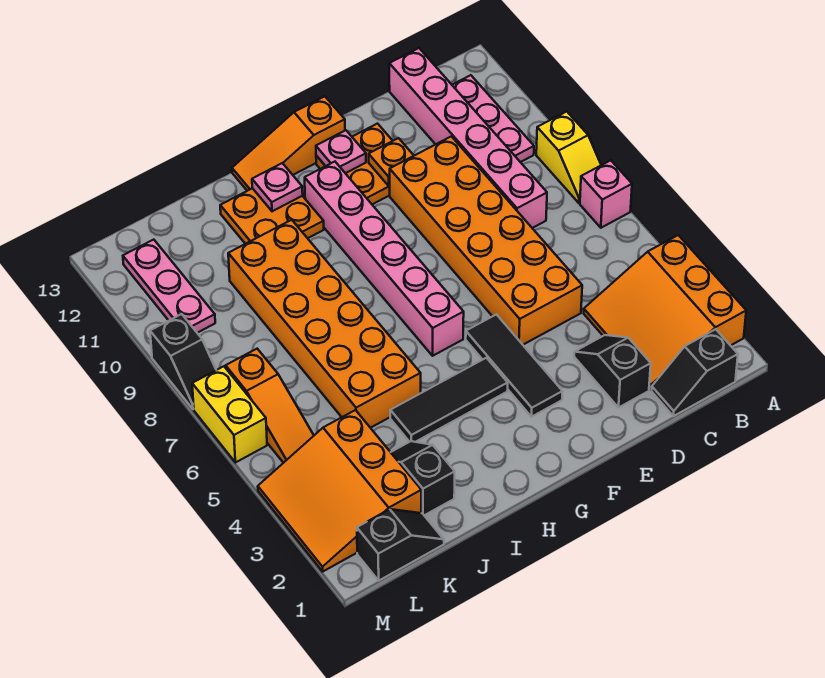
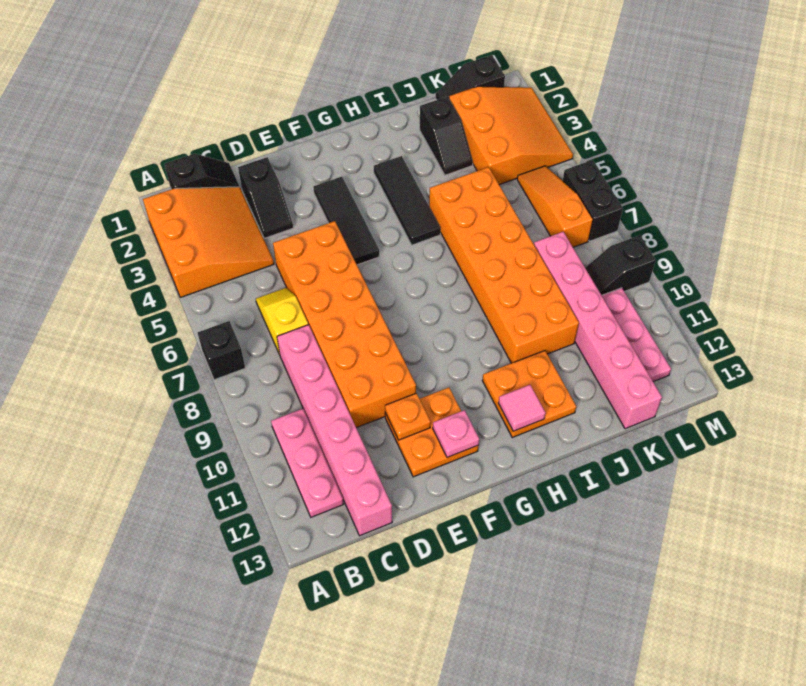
pink brick A7 level 1 -> black brick A7 level 1
yellow slope A8:A9 level 1 top 9 -> yellow slope C6:C7 level 1 top 7
orange slope F13:H13 level 1 top F -> none
black tile G4:I4 level 1 -> black tile H3:H5 level 1
pink brick G6:G11 level 1 -> pink brick K8:K13 level 1
pink plate H12 level 2 -> pink tile H12 level 2
yellow brick M6:M7 level 1 -> black brick M6:M7 level 1
black slope M8:M9 level 1 top 9 -> black slope L9:M9 level 1 top M

